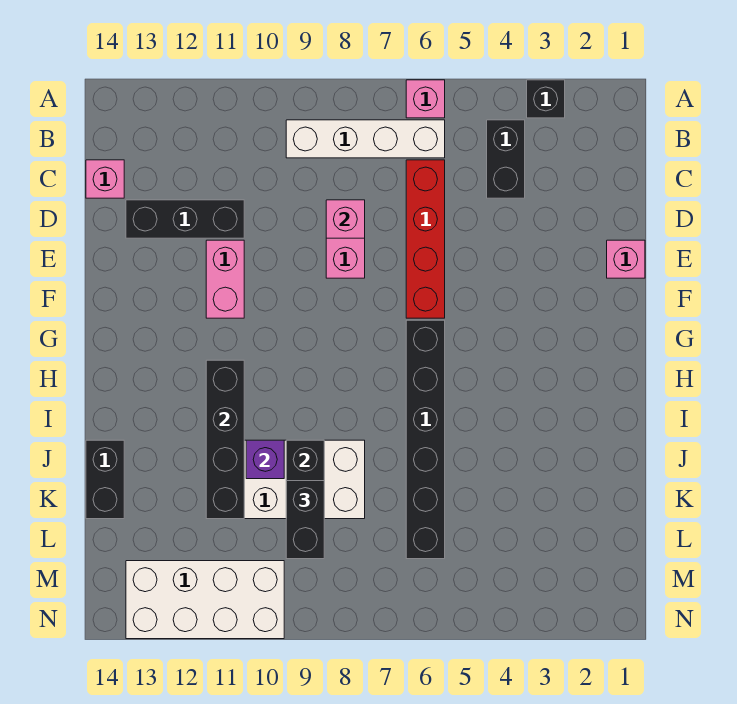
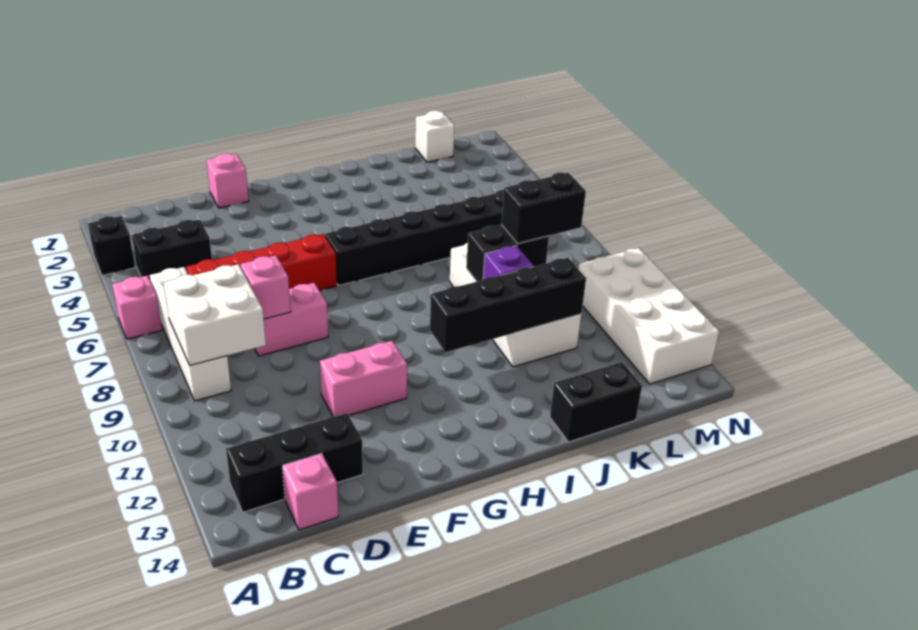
none -> white brick B8:C9 level 2
black brick D11:D13 level 1 -> black brick B13:D13 level 1
none -> white brick L1 level 1

